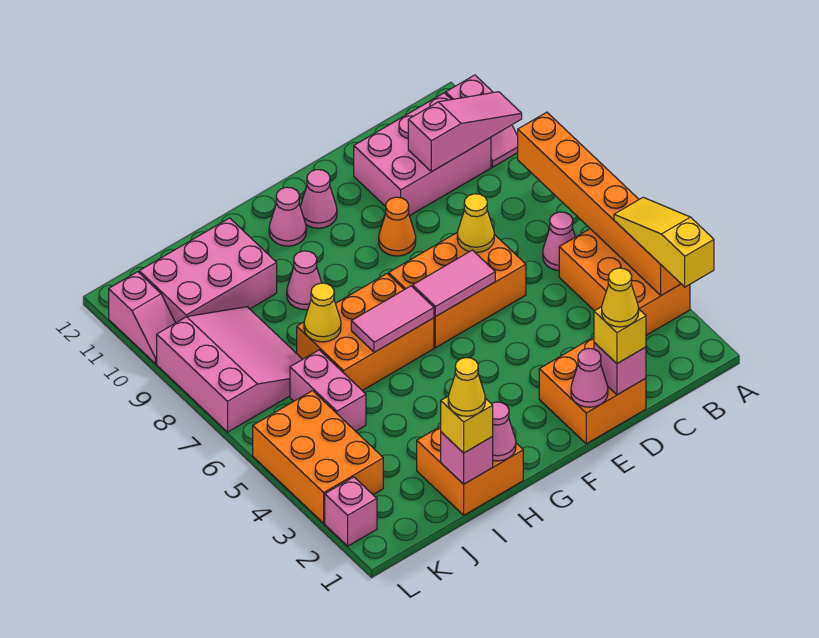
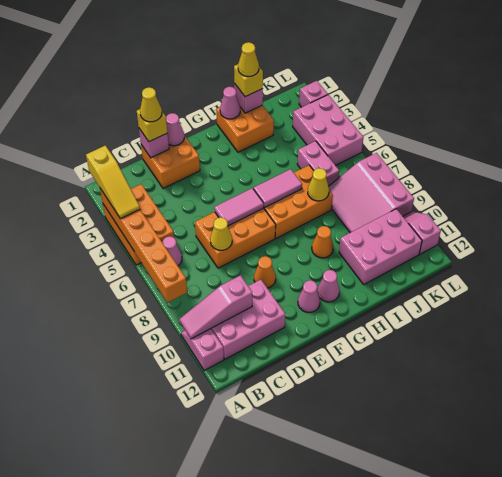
pink cone H9 level 1 -> orange cone H9 level 1
orange brick K3:L5 level 1 -> pink brick K3:L5 level 1

